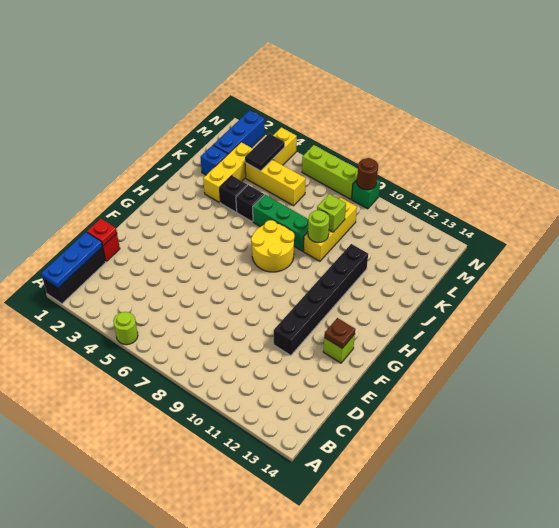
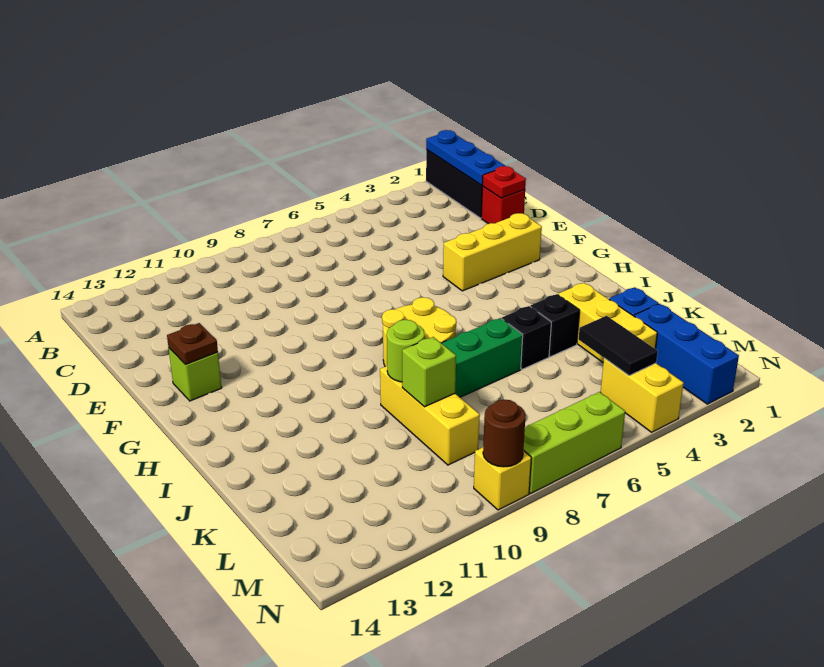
lime round brick A5 level 1 -> none
black brick E11:J11 level 1 -> none
yellow brick L4:L6 level 1 -> yellow brick F2:F4 level 1
green brick N9 level 1 -> yellow brick N9 level 1

